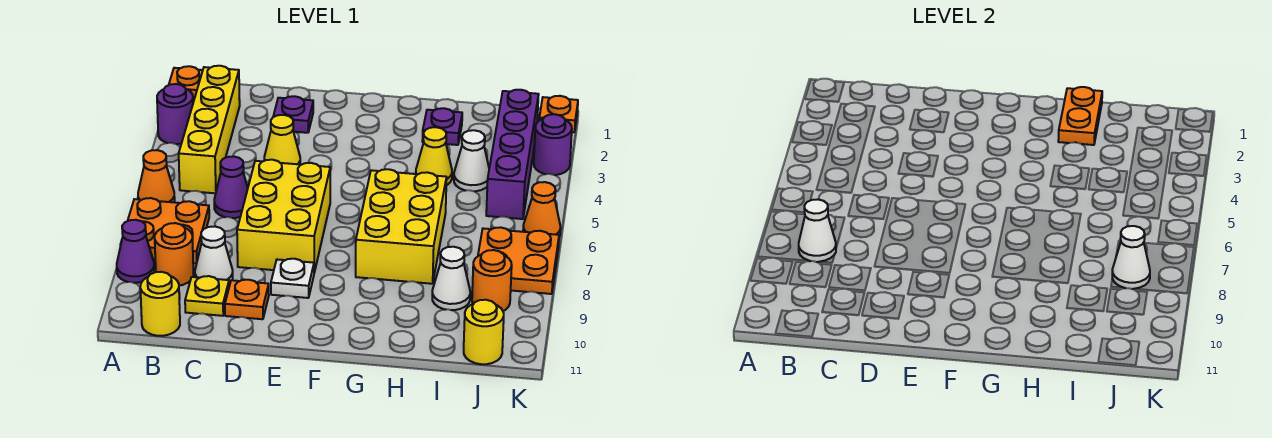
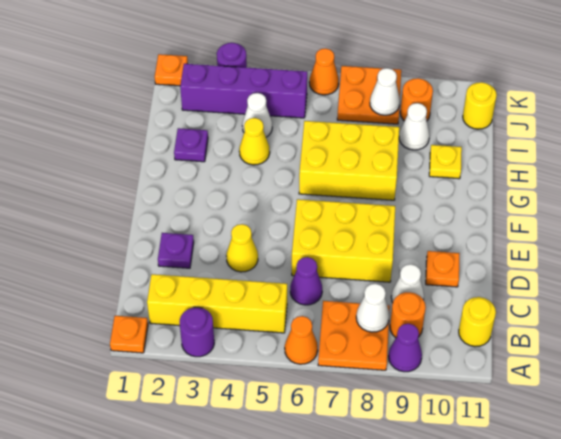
yellow plate C10 level 1 -> yellow plate H10 level 1
white plate E9 level 1 -> none
orange plate H1:H2 level 2 -> none

